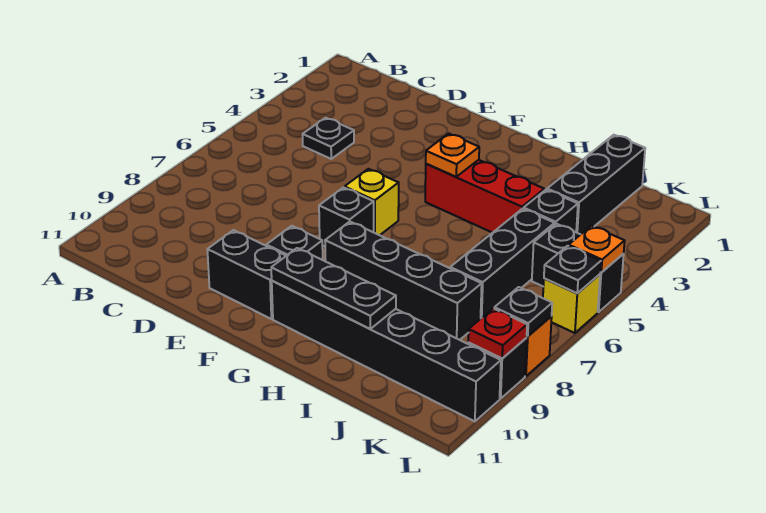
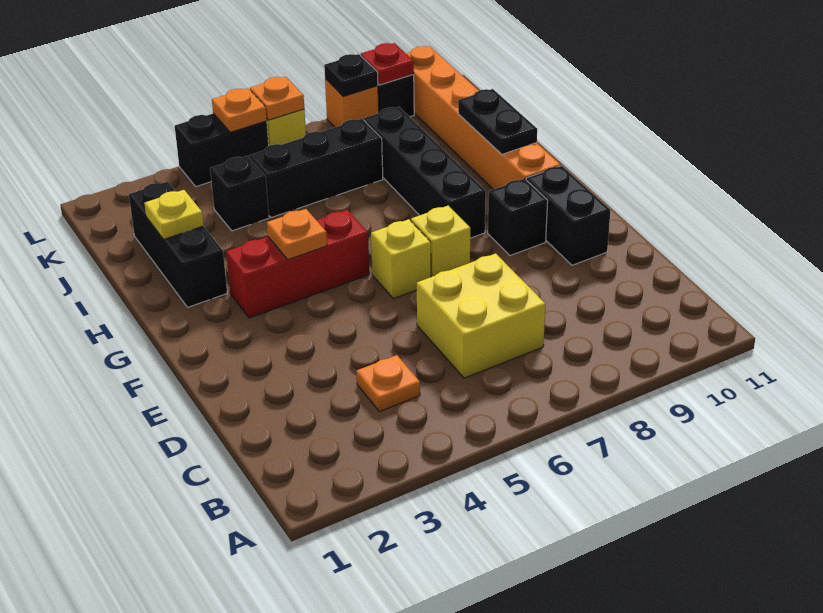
black plate C4 level 1 -> orange plate C4 level 1
none -> yellow brick C6:D7 level 1
black brick F7 level 1 -> yellow brick F7 level 1
red brick G4:I4 level 1 -> red brick G3:G5 level 1
black brick G10:L10 level 1 -> orange brick G10:L10 level 1
black plate G10:I10 level 2 -> black plate H10:I10 level 2
none -> yellow plate I2 level 2
black brick J1:J3 level 1 -> black brick H2:J2 level 1
black brick K5:L5 level 1 -> black brick L4:L5 level 1
black plate L6 level 2 -> orange plate L6 level 2

